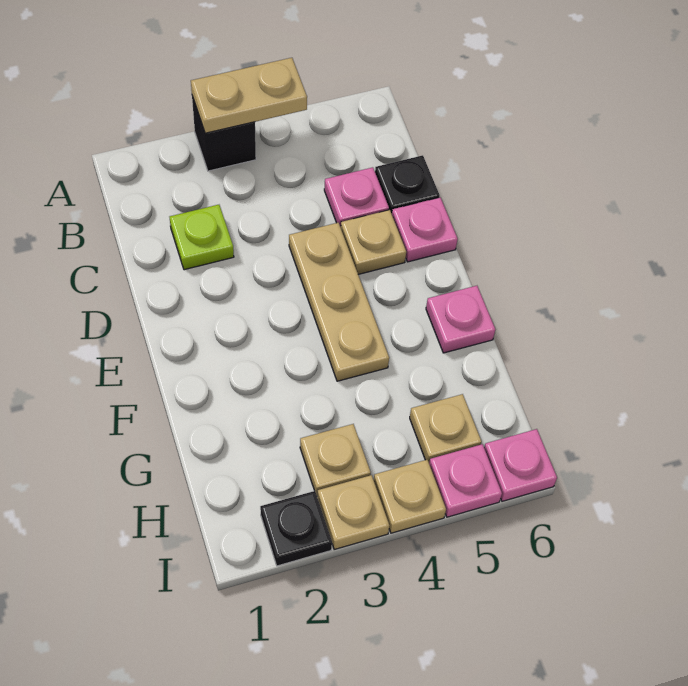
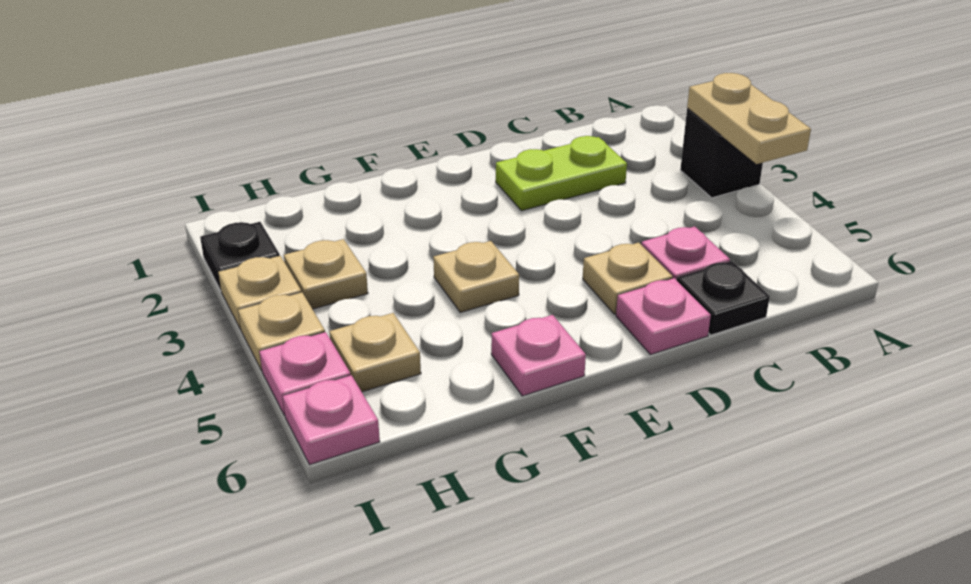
lime plate C2 level 1 -> lime plate C2:D2 level 1
tan plate D4:F4 level 1 -> tan plate F4 level 1

